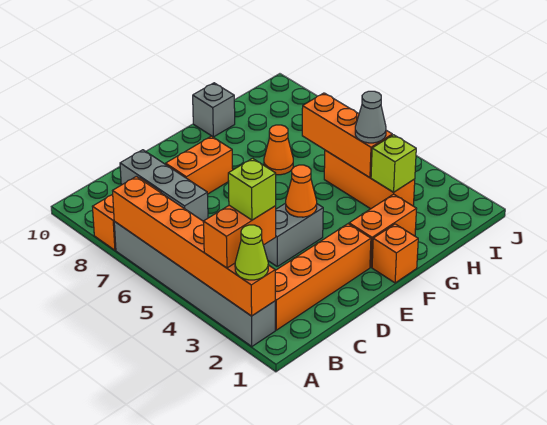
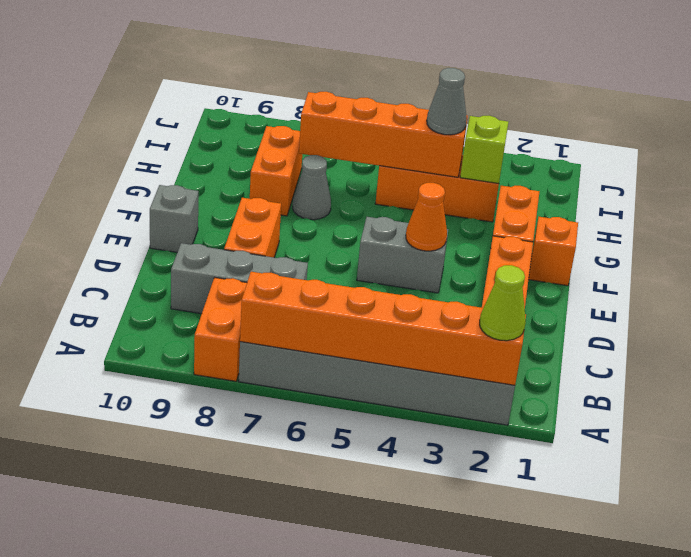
orange brick A3:B3 level 3 -> orange brick G8:H8 level 1
lime brick B3 level 4 -> none
grey brick D4:E4 level 1 -> grey brick E4:E5 level 1
orange cone G7 level 1 -> grey cone G7 level 1
grey brick G10 level 1 -> grey brick E10 level 1
orange brick H4:H6 level 2 -> orange brick H4:H7 level 2

